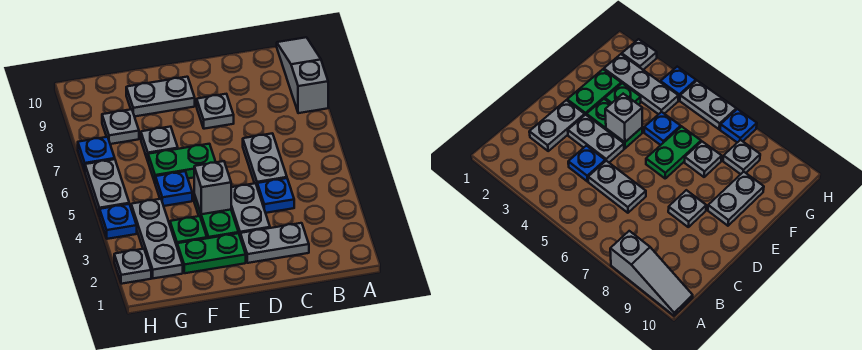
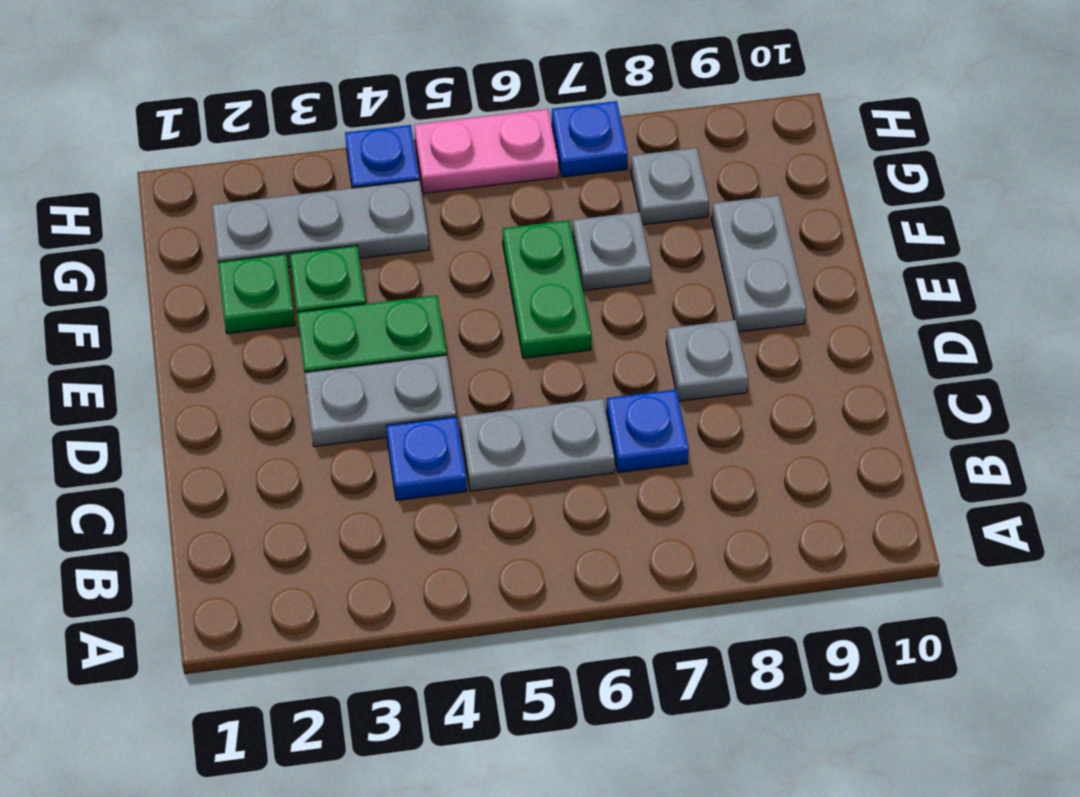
grey slope A8:A10 level 1 top 8 -> none
grey plate C2:D2 level 1 -> none
green plate E2:F2 level 1 -> green plate F2 level 1
grey brick E4 level 2 -> none
blue plate F5 level 1 -> blue plate C7 level 1
grey plate H2 level 1 -> none
grey plate H5:H6 level 1 -> pink plate H5:H6 level 1

